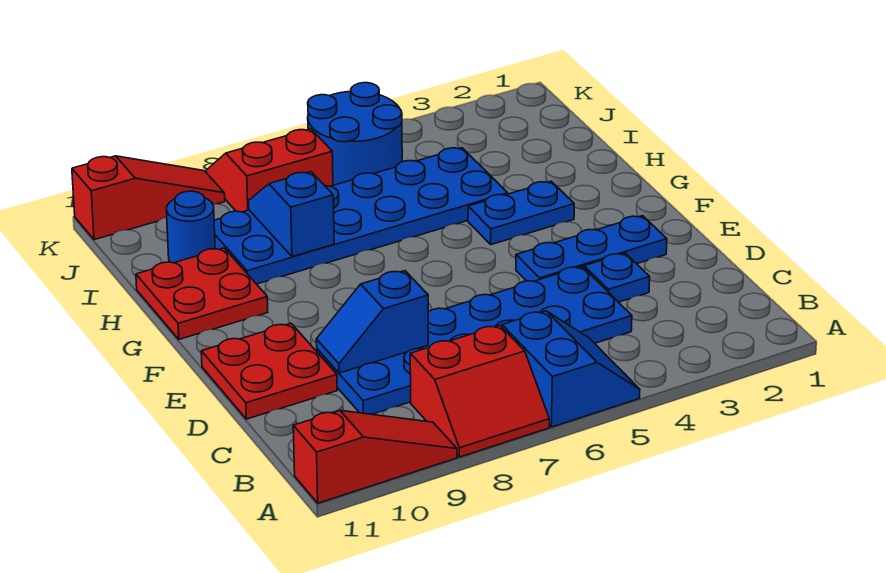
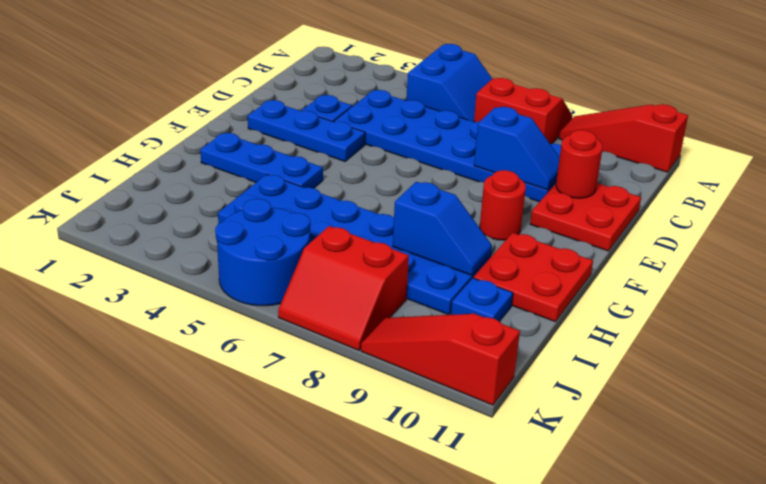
blue slope A5:B6 level 1 top 6 -> blue slope A5:B6 level 1 top 5
none -> red round brick D10 level 2
none -> red round brick F9 level 1
blue plate G3:G4 level 1 -> blue plate G2:G4 level 1
blue slope H8:I8 level 2 top H -> blue slope H8:H9 level 2 top 8
blue round brick I10 level 1 -> blue plate I10 level 1

